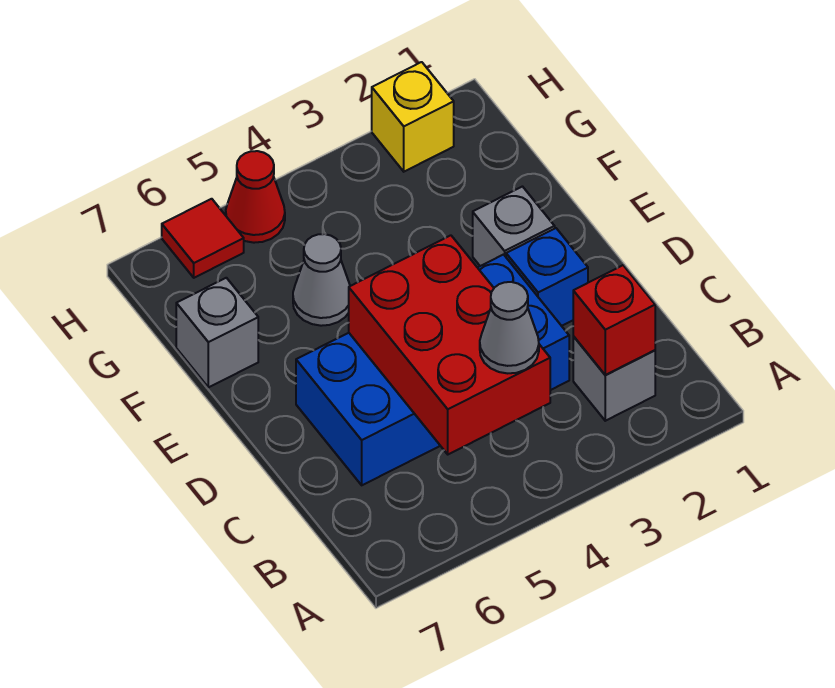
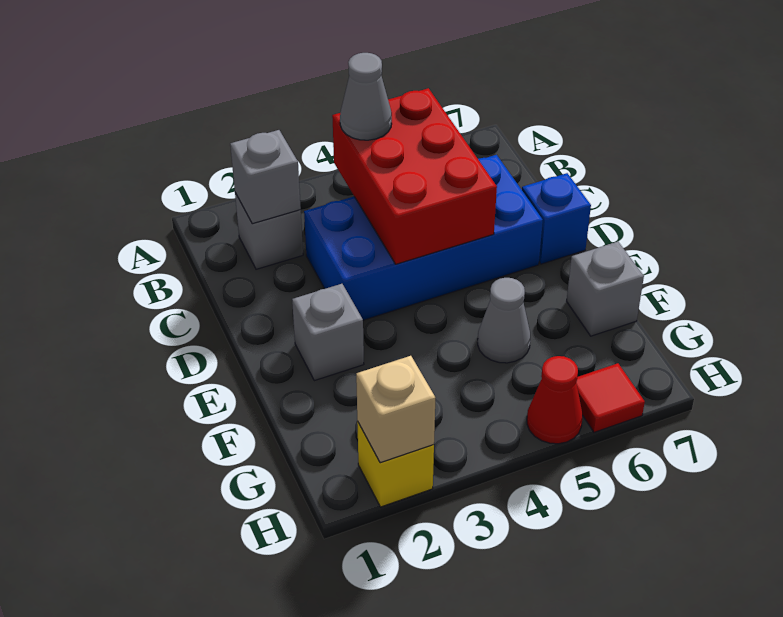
red brick B2 level 2 -> grey brick B2 level 2
blue brick D2 level 1 -> blue brick D7 level 1
none -> tan brick H2 level 2

